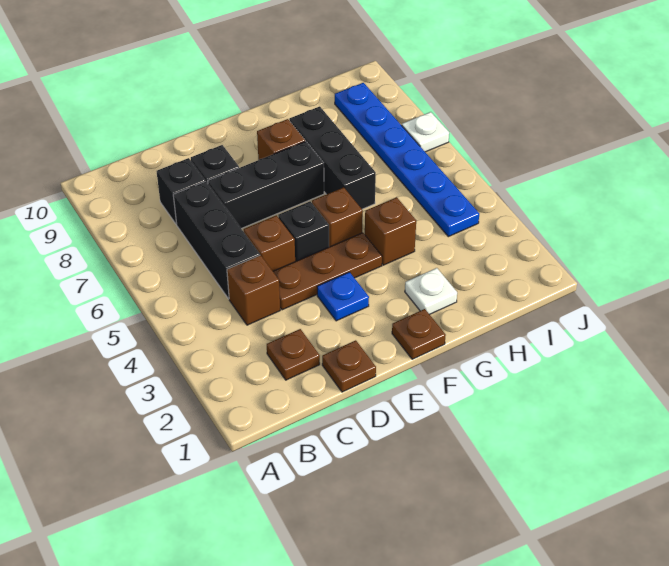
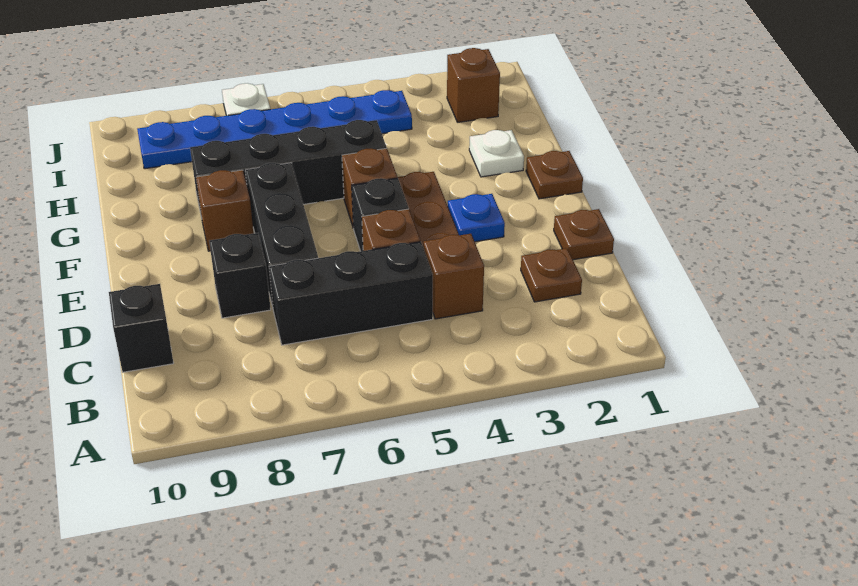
black brick C8 level 1 -> black brick C10 level 1
brown brick G4 level 1 -> brown brick I2 level 1
black brick G6:G8 level 1 -> black brick G5:G8 level 1

